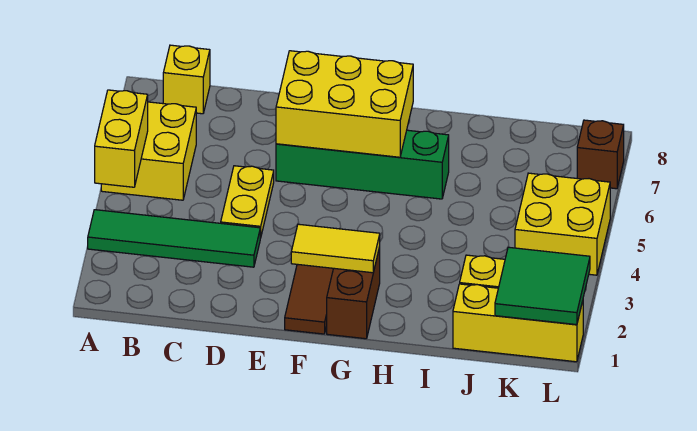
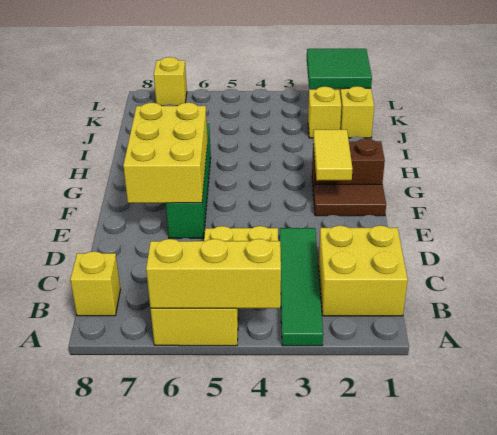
yellow brick A4:A5 level 2 -> yellow brick A4:A6 level 2
yellow brick K4:L5 level 1 -> yellow brick B1:C2 level 1
brown brick L7 level 1 -> yellow brick L7 level 1

